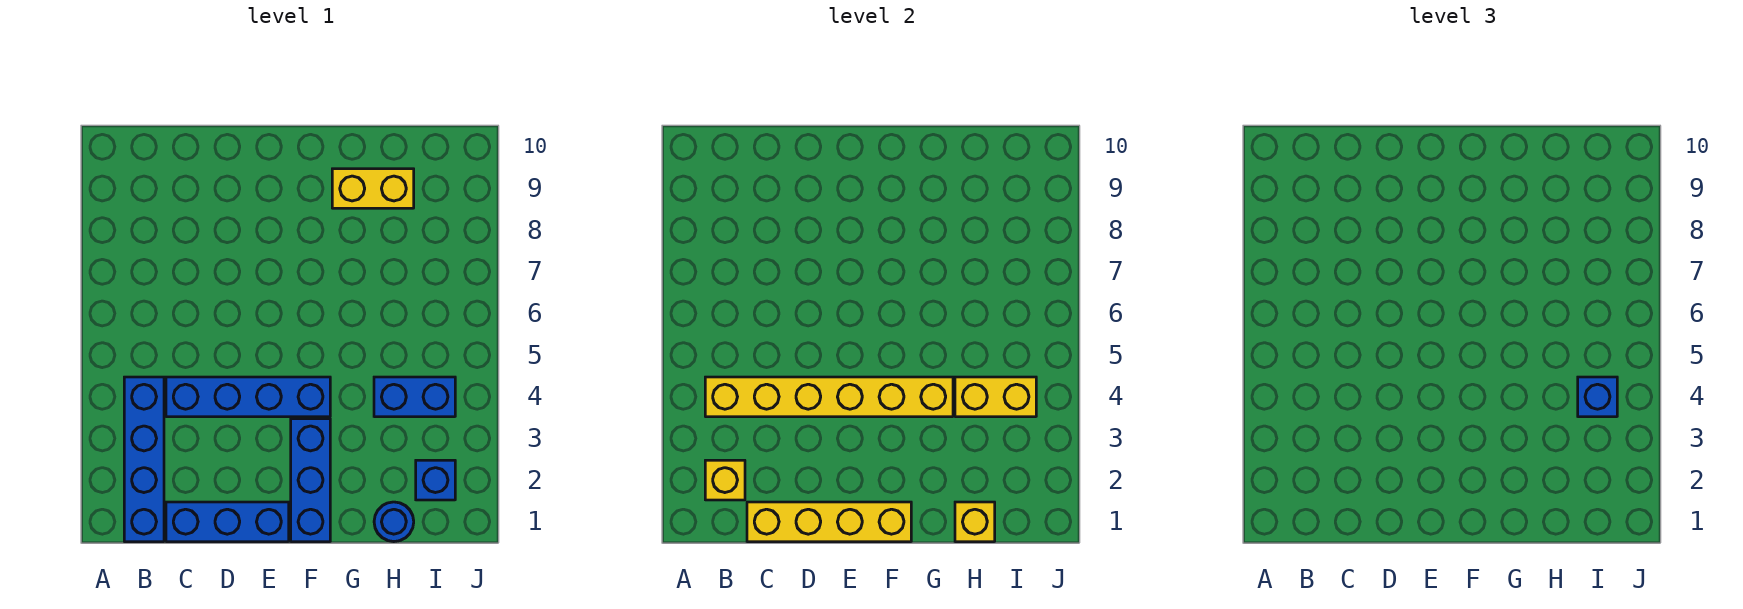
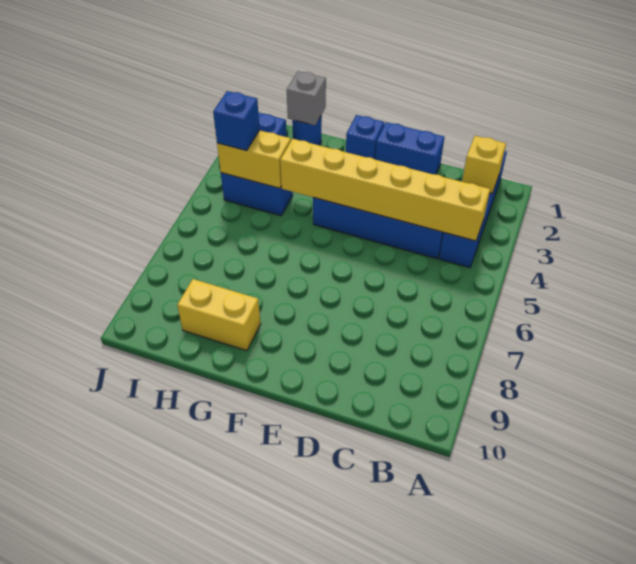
blue brick C1:E1 level 1 -> blue brick D1:E1 level 1
yellow brick C1:F1 level 2 -> none
blue brick F1:F3 level 1 -> blue brick F1 level 1
yellow brick H1 level 2 -> grey brick H1 level 2

